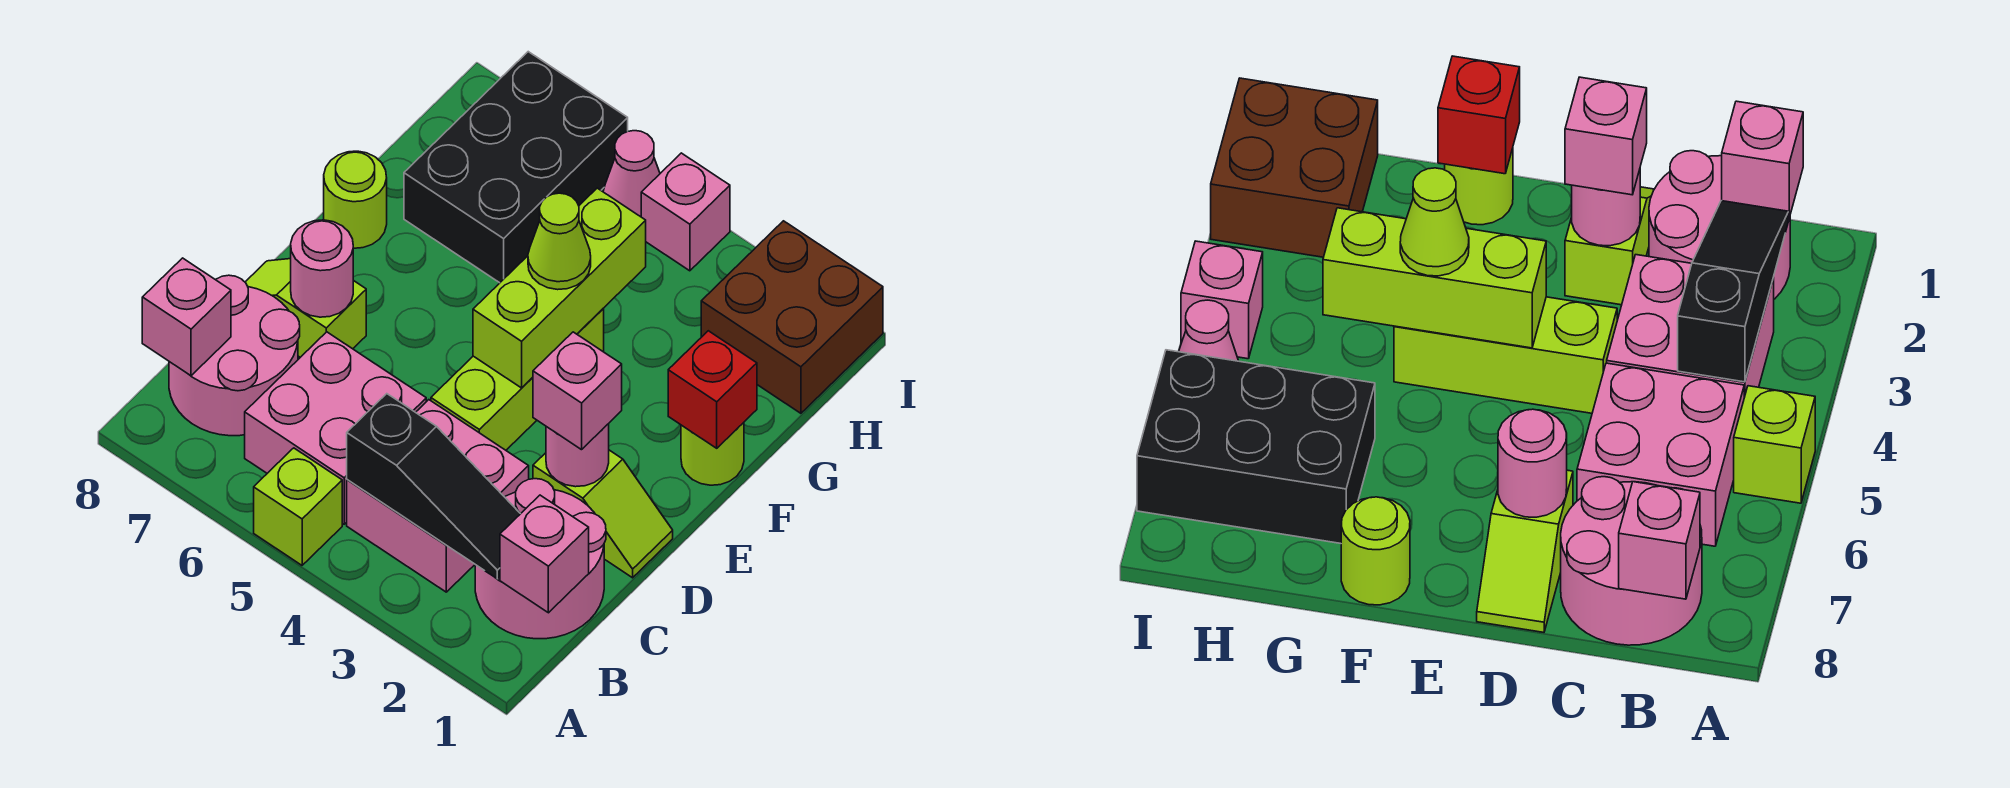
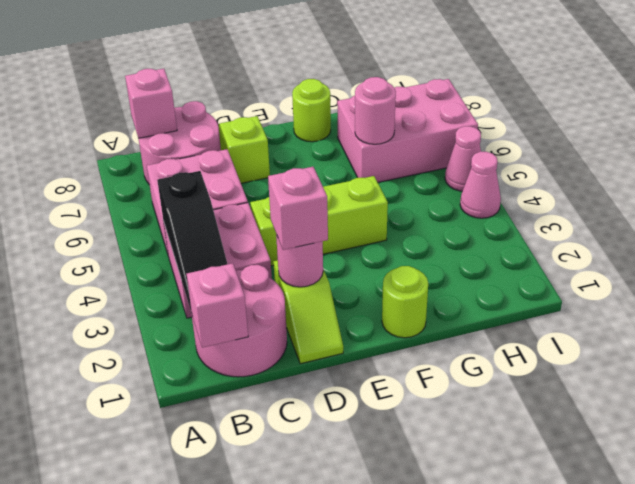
lime brick A5 level 1 -> none
pink round brick D7 level 2 -> pink round brick G6 level 2
lime brick E4:G4 level 2 -> none
red brick F1 level 2 -> none
lime cone F4 level 3 -> none
black brick G6:I7 level 1 -> pink brick G6:I7 level 1
brown brick H1:I2 level 1 -> none
pink brick I4 level 1 -> pink cone I4 level 1

